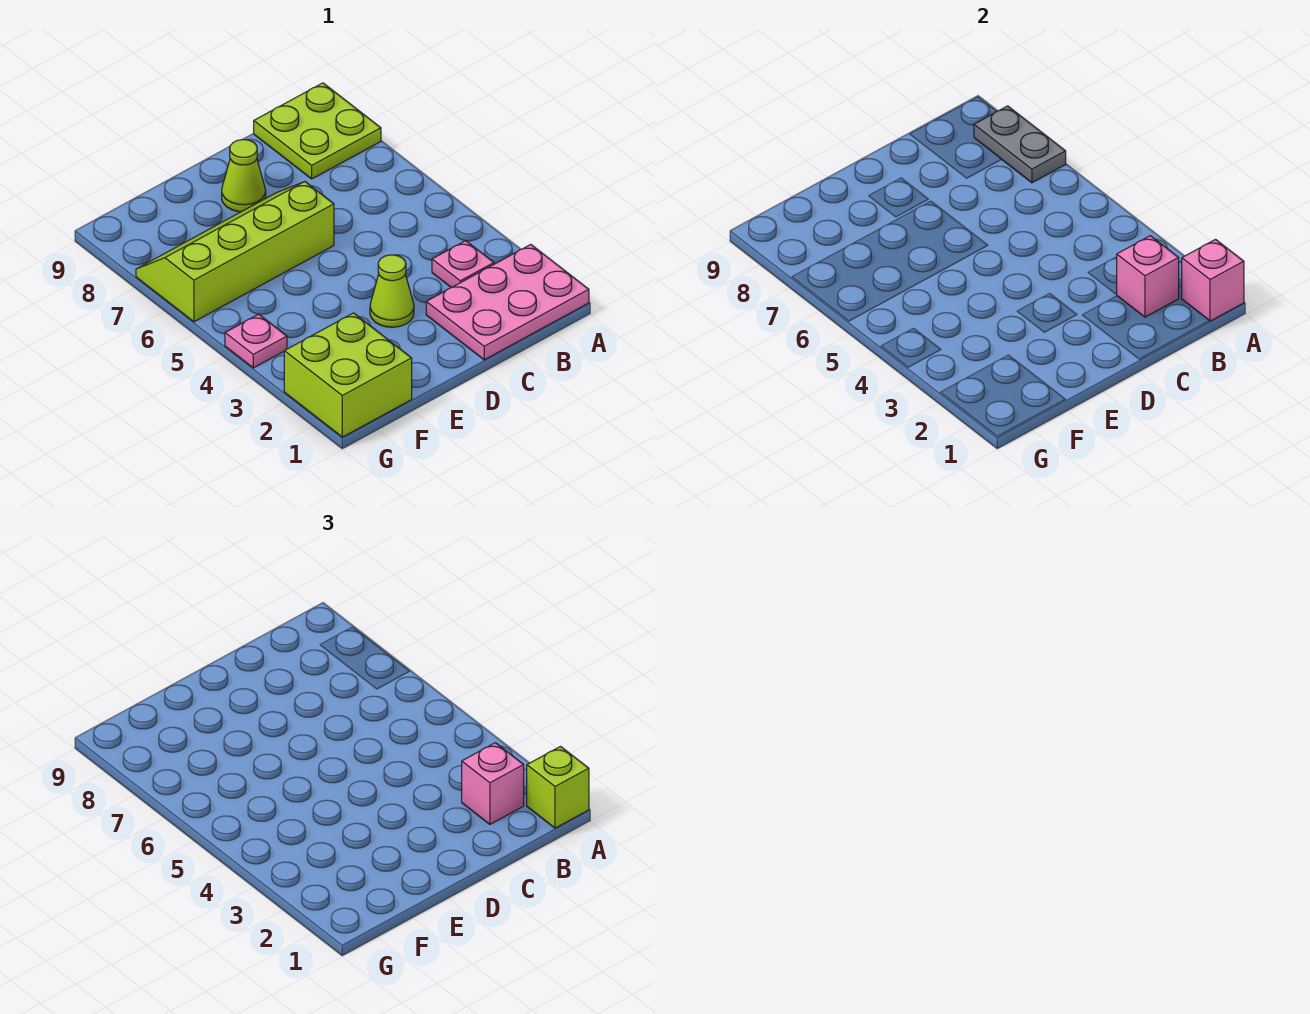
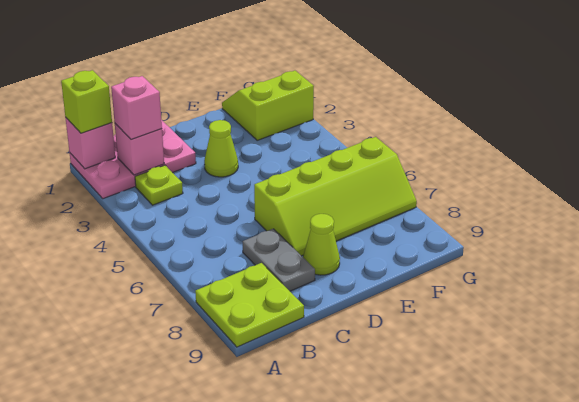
grey plate A7:A8 level 2 -> grey plate C7:C8 level 1
pink plate B3 level 1 -> lime plate B3 level 1
lime brick F1:G2 level 1 -> lime slope F1:G2 level 1 top 2
pink plate G4 level 1 -> none

